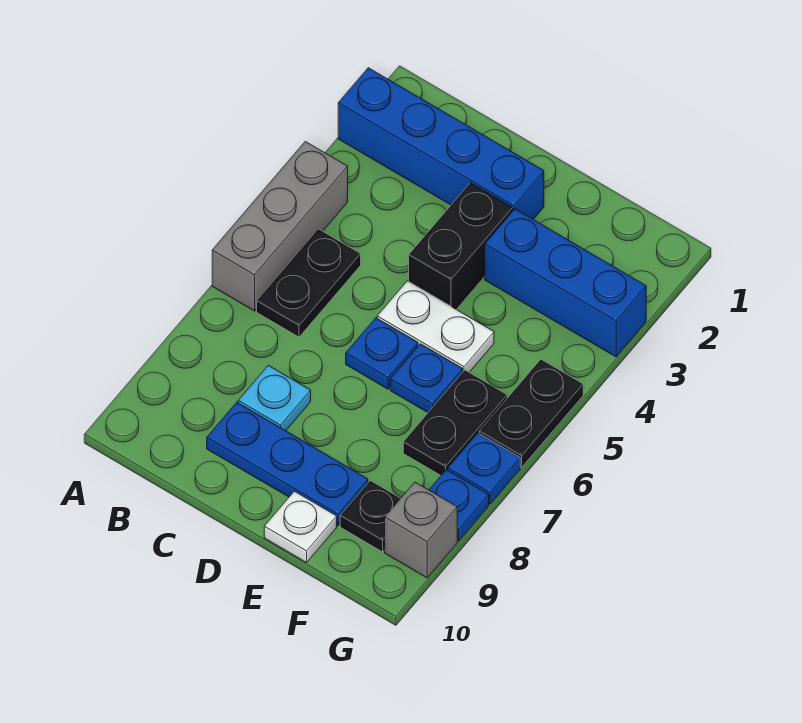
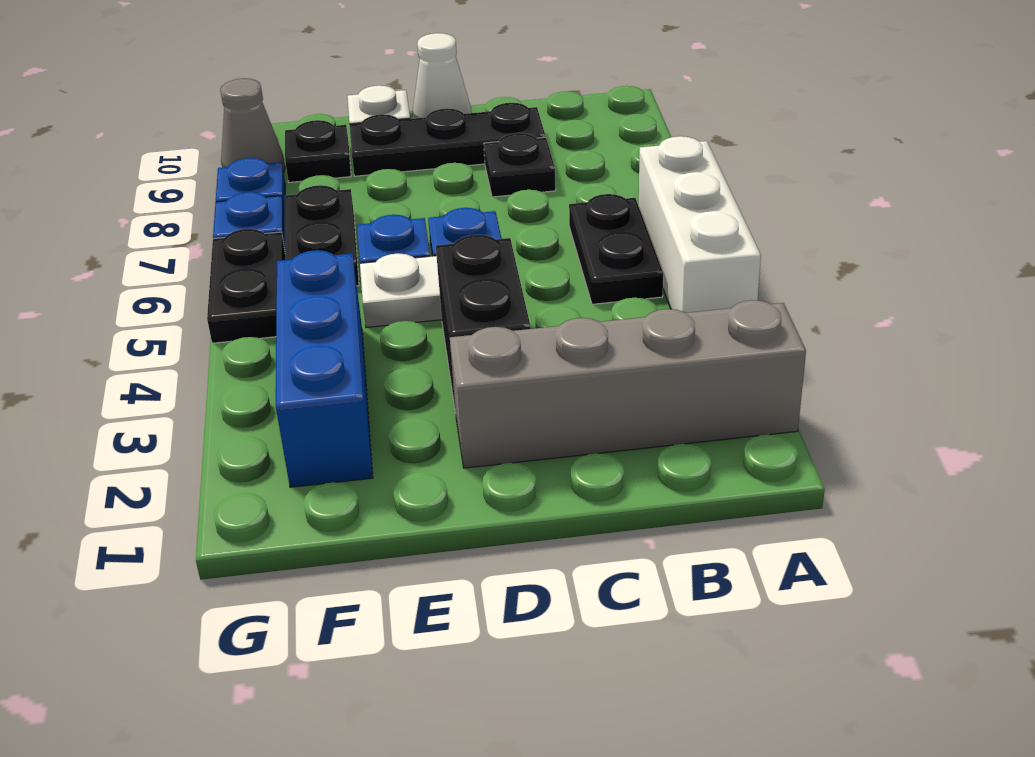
blue brick A2:D2 level 1 -> grey brick A2:D2 level 1
grey brick A4:A6 level 1 -> white brick A4:A6 level 1
cyan plate C8 level 1 -> black plate C8 level 1
blue plate C9:E9 level 1 -> black plate C9:E9 level 1
none -> white cone D10 level 1
blue brick E3:G3 level 1 -> blue brick F2:F4 level 1
grey brick G9 level 1 -> grey cone G9 level 1

